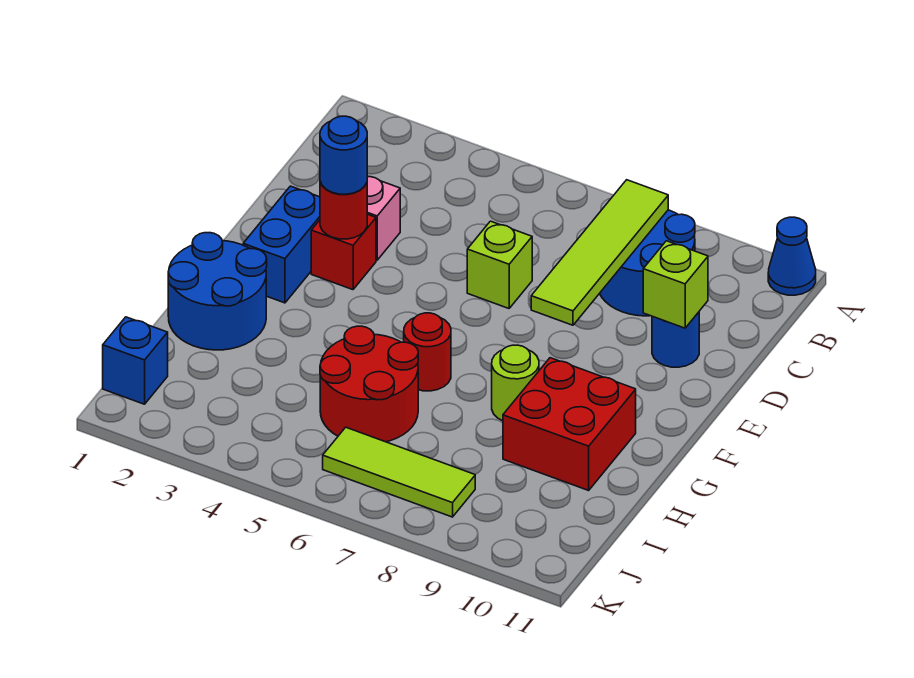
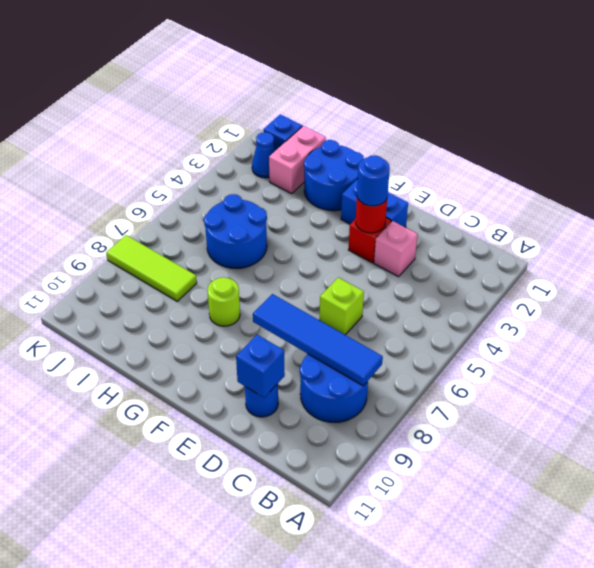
blue cone A11 level 1 -> blue cone J2 level 1
lime tile B8:E8 level 2 -> blue tile B8:E8 level 2
lime brick D10 level 2 -> blue brick D10 level 2
red round brick G6 level 1 -> none
red brick G9:H10 level 1 -> none
red round brick H5:I6 level 1 -> blue round brick H5:I6 level 1
none -> pink brick I1:I2 level 1
lime tile J6:J8 level 1 -> lime tile I8:K8 level 1

